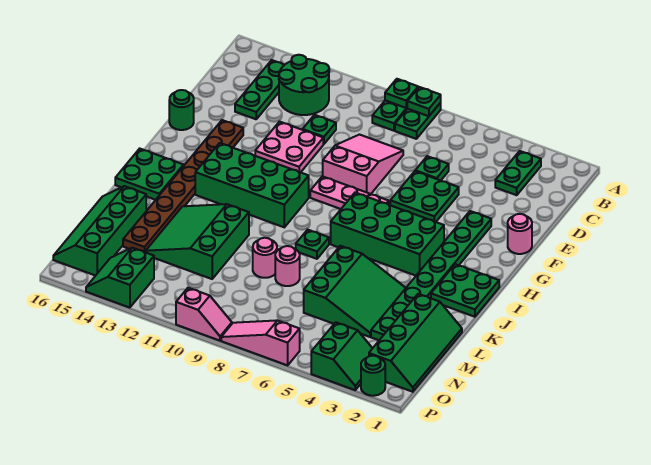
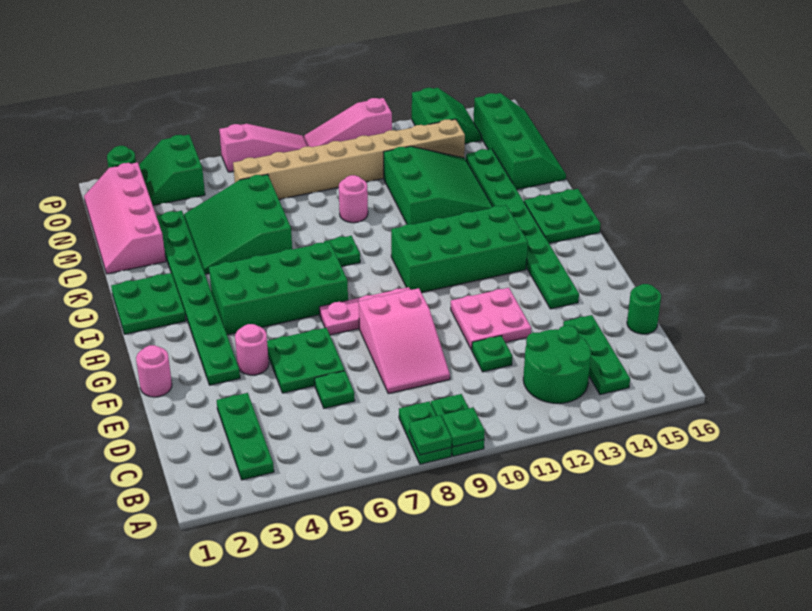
green plate B3:C3 level 1 -> green plate B3:D3 level 1
brown plate F14:M14 level 1 -> green plate F14:M14 level 1
green round brick F16 level 1 -> green round brick D16 level 1
green slope L1:O2 level 1 top 2 -> pink slope L1:O2 level 1 top 2
pink round brick L8 level 1 -> pink round brick F4 level 1
none -> tan brick N6:N13 level 1
pink slope P9:P10 level 1 top 10 -> pink slope P9:P11 level 1 top 11

